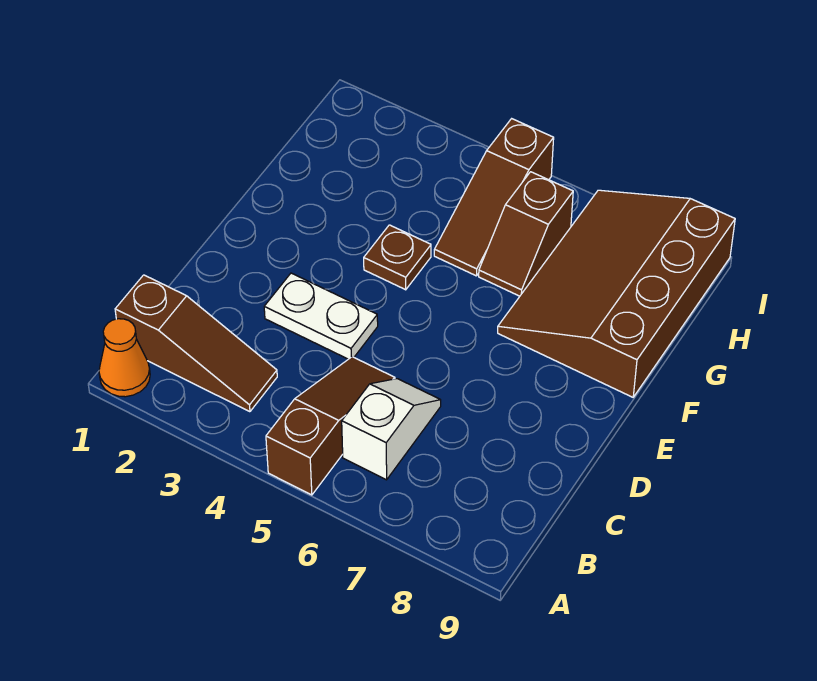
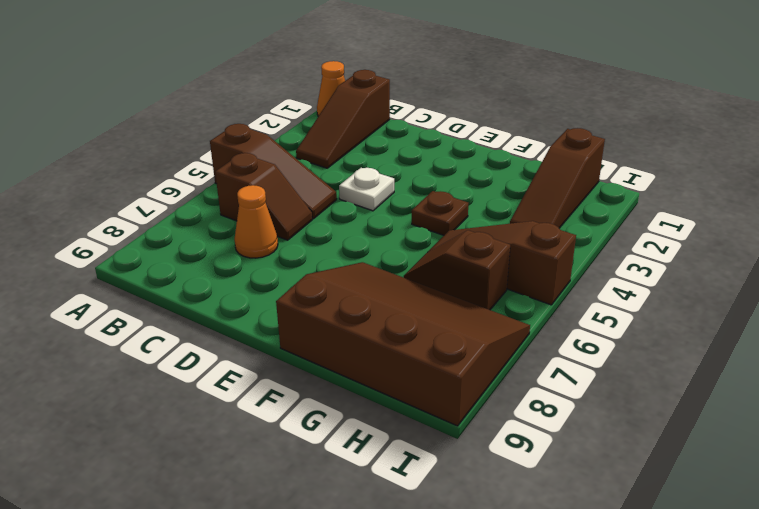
white slope B6:C6 level 1 top B -> brown slope B6:C6 level 1 top B
none -> orange cone C7 level 1
white plate D3:D4 level 1 -> white plate D4 level 1
none -> brown slope H1:H3 level 1 top 1

